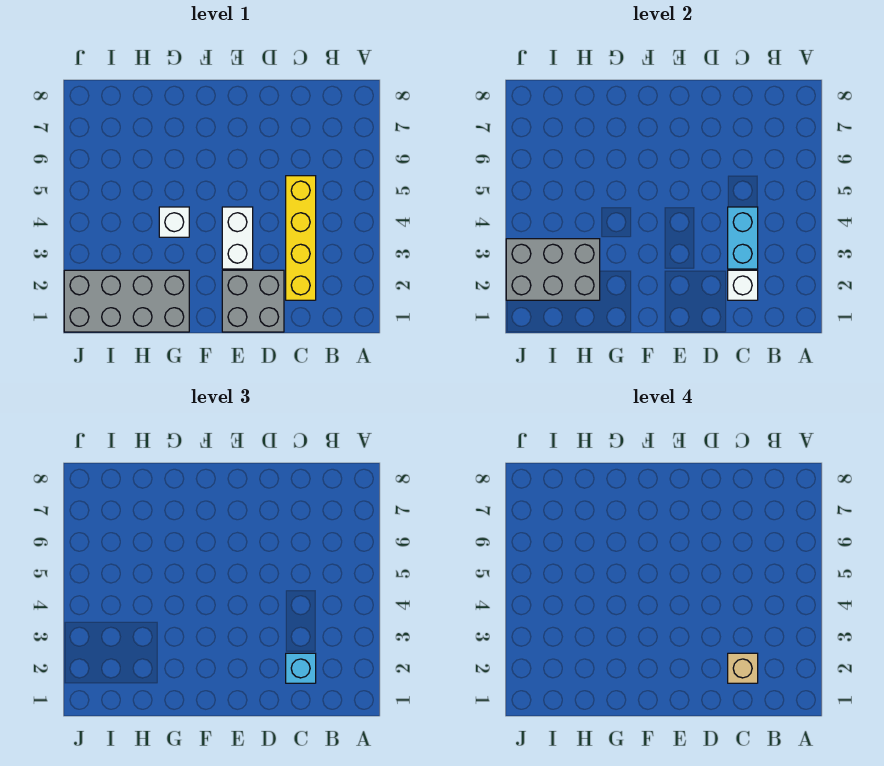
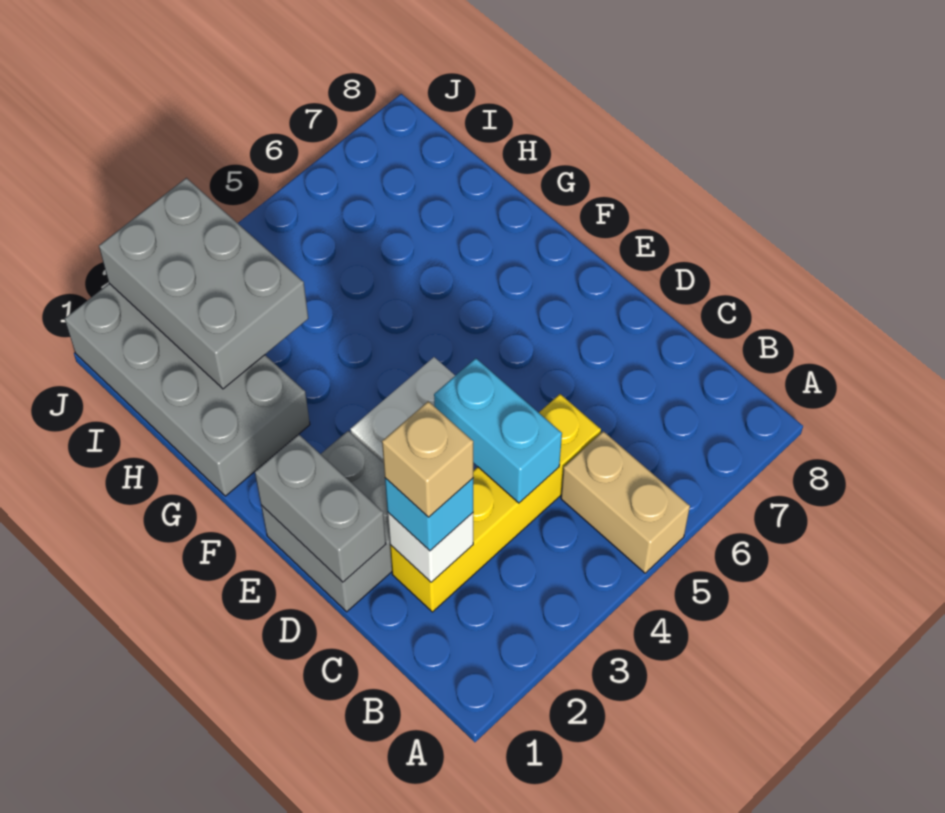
none -> tan brick A5:B5 level 1
cyan brick C3:C4 level 2 -> cyan brick C4:D4 level 2
none -> grey brick D1:E1 level 2
white brick G4 level 1 -> none

